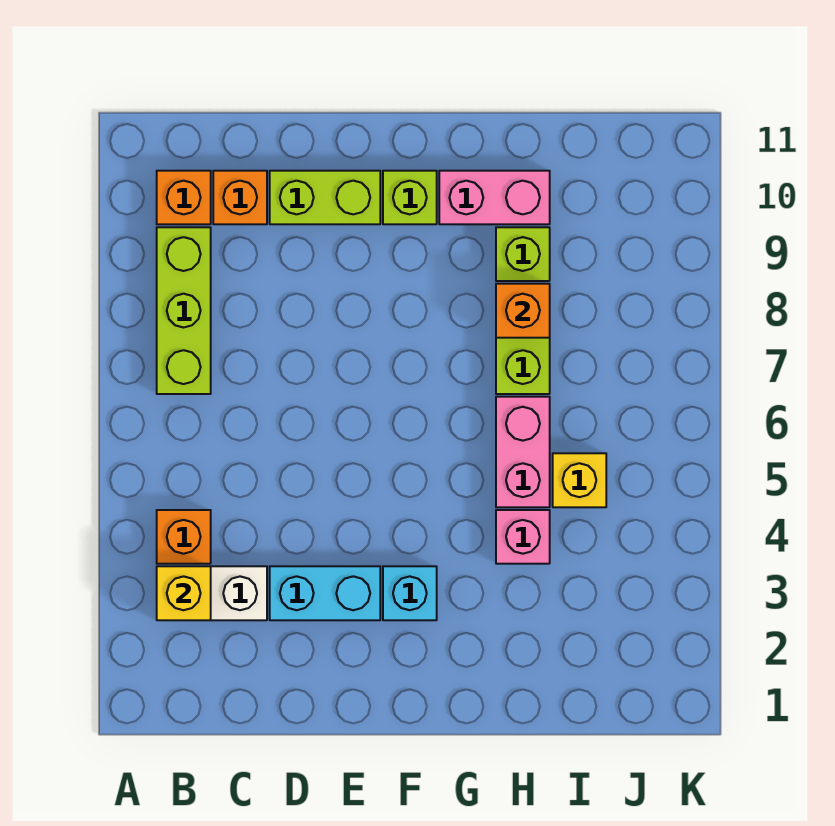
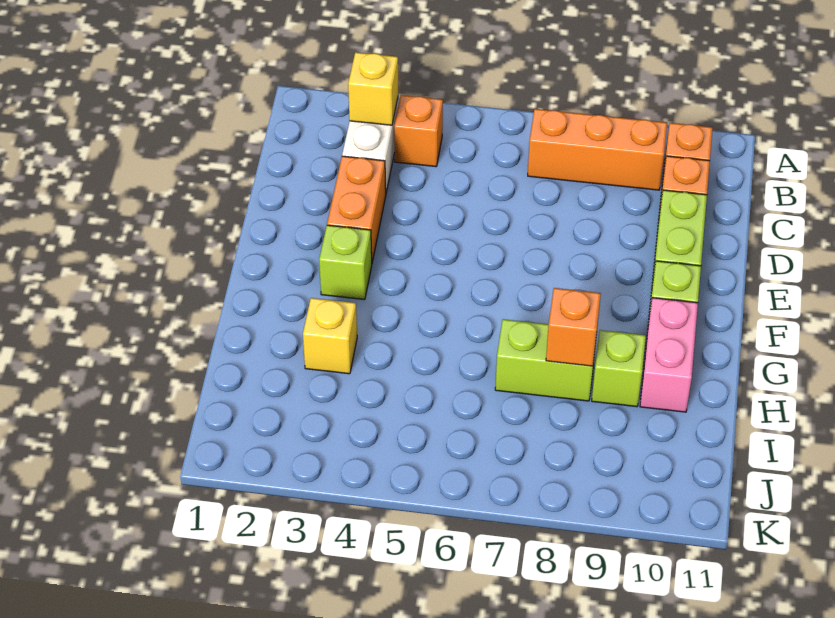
lime brick B7:B9 level 1 -> orange brick B7:B9 level 1
cyan brick D3:E3 level 1 -> orange brick D3:E3 level 1
cyan brick F3 level 1 -> lime brick F3 level 1
pink brick H4 level 1 -> none
pink brick H5:H6 level 1 -> none
yellow brick I5 level 1 -> yellow brick H3 level 1

